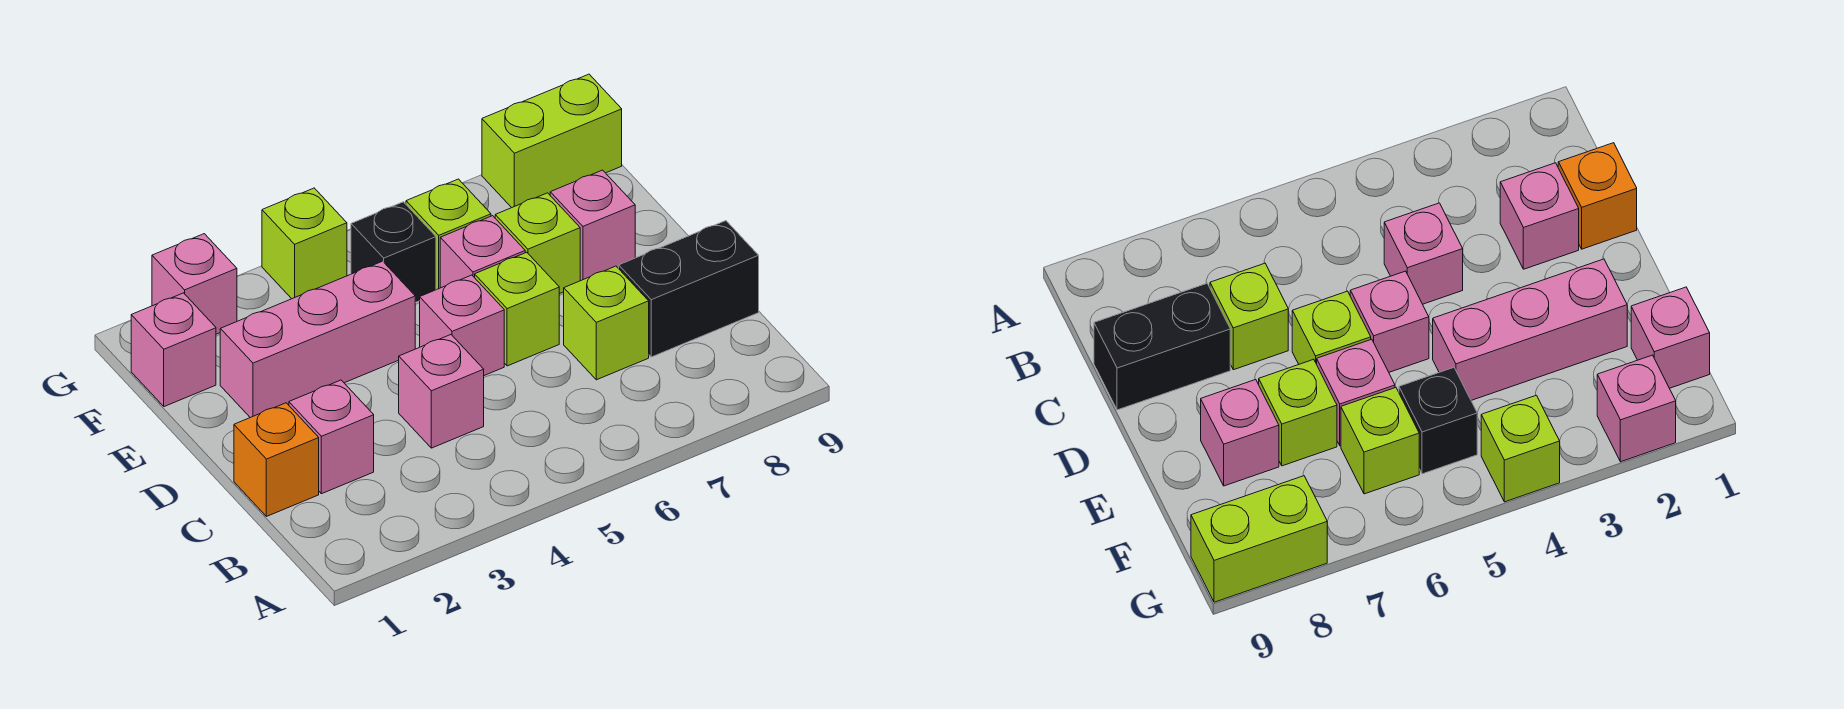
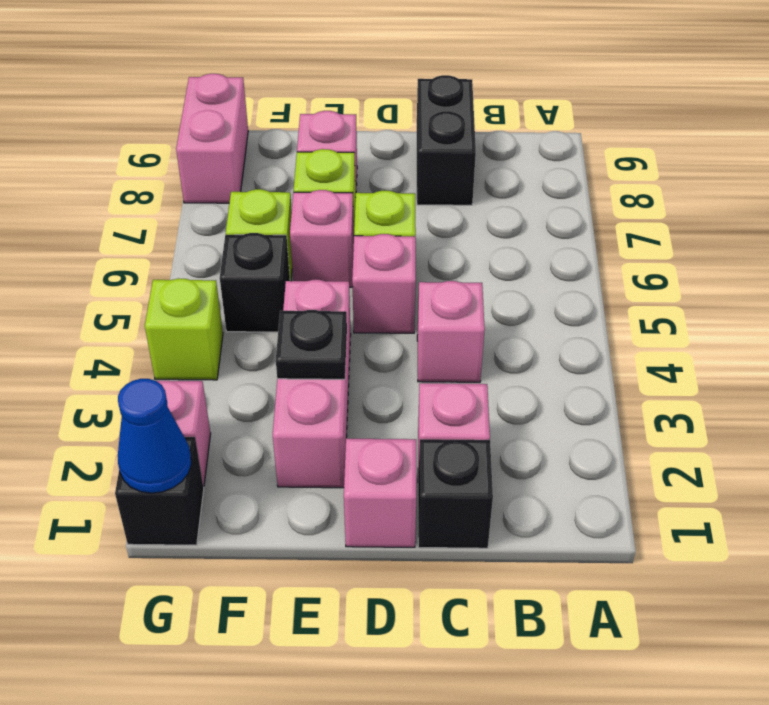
orange brick C1 level 1 -> black brick C1 level 1
lime brick C7 level 1 -> none
none -> black plate E3 level 2
pink brick F1 level 1 -> pink brick D1 level 1
none -> black brick G1 level 1
none -> blue cone G1 level 2
lime brick G8:G9 level 1 -> pink brick G8:G9 level 1

